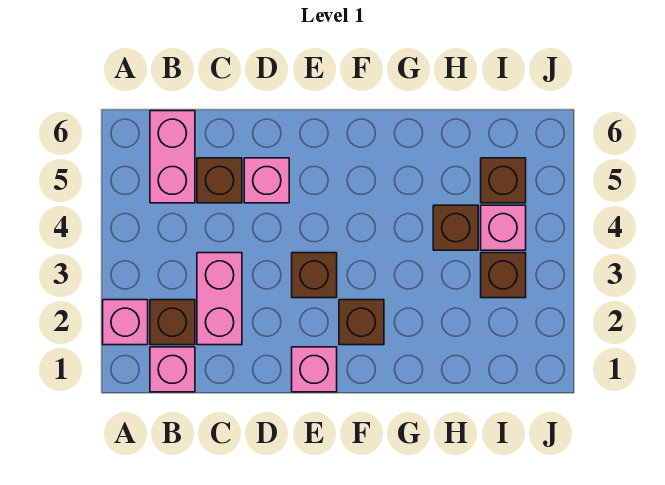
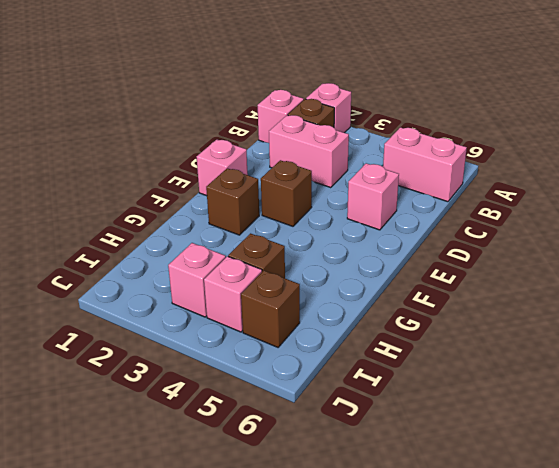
brown brick C5 level 1 -> none
brown brick I3 level 1 -> pink brick I3 level 1

